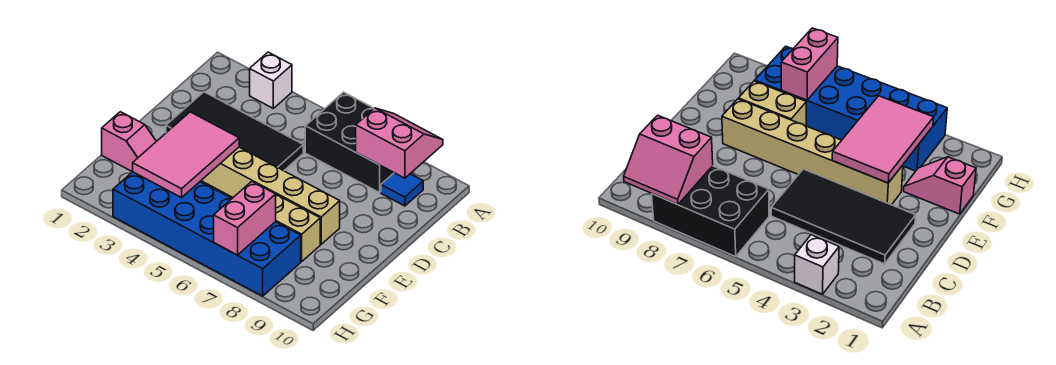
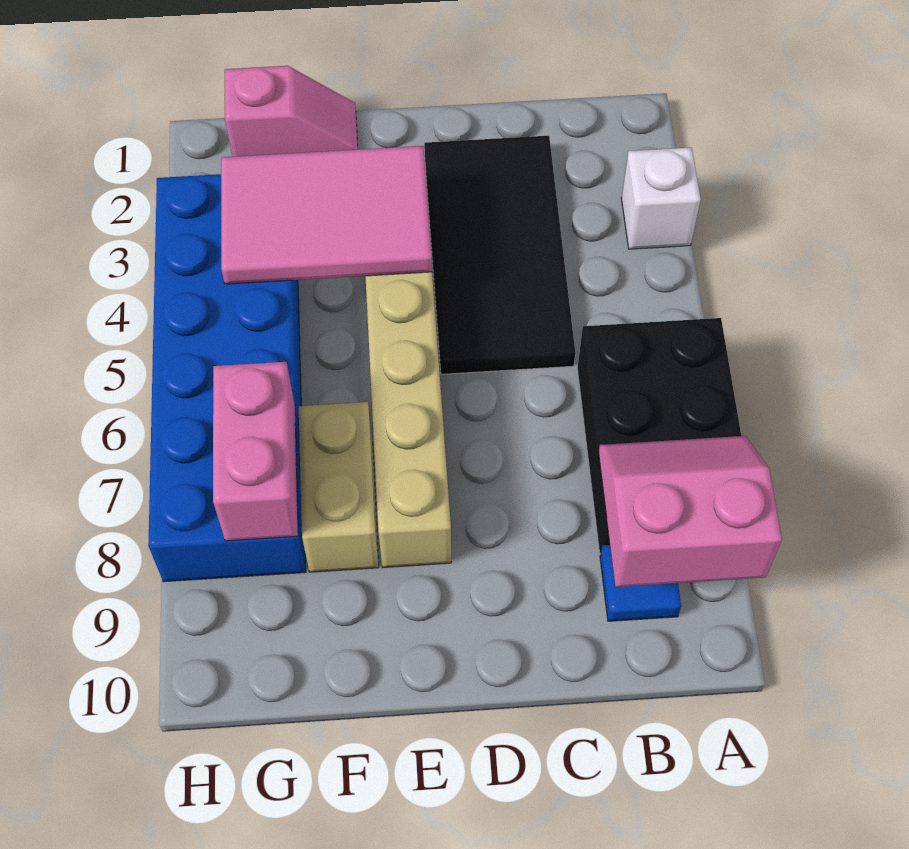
pink slope A8:B9 level 2 top B -> pink slope A8:B9 level 2 top 9
pink slope F1:F2 level 1 top 1 -> pink slope F1:G1 level 1 top G
pink brick G7:H7 level 2 -> pink brick G7:G8 level 2

